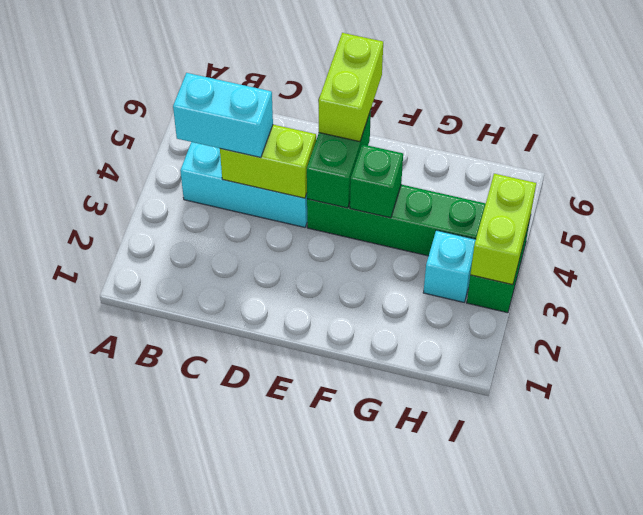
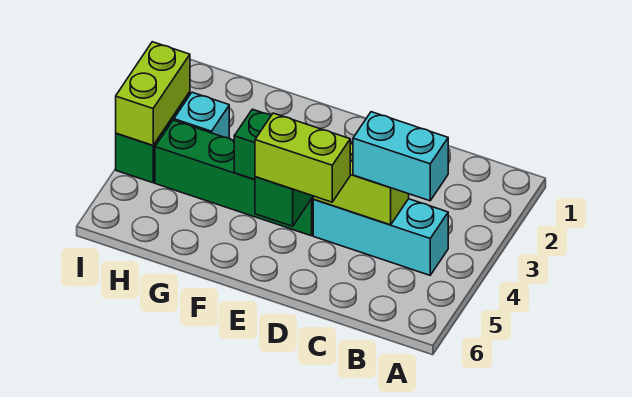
lime brick E5:E6 level 3 -> lime brick D5:E5 level 3

